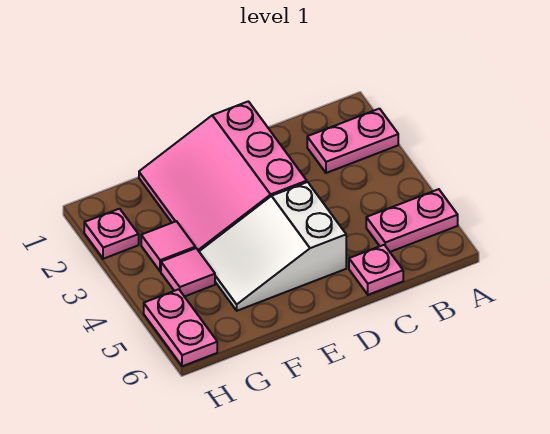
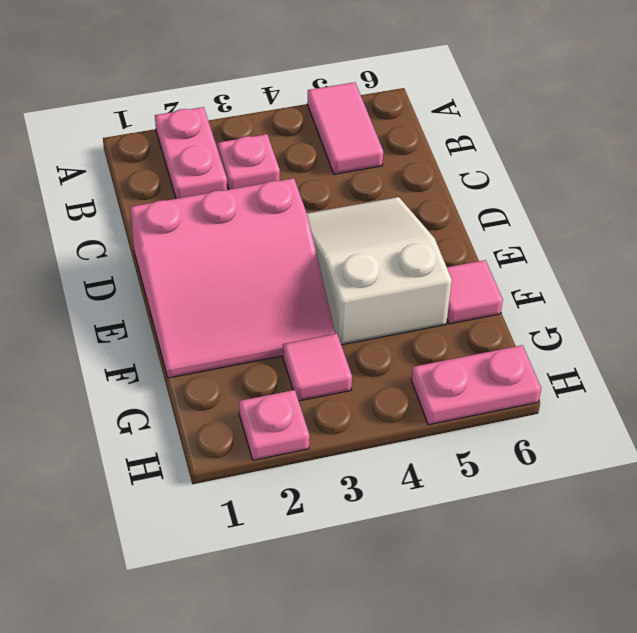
pink plate A5:B5 level 1 -> pink tile A5:B5 level 1
pink plate C6 level 1 -> pink plate B3 level 1
white slope D4:F5 level 1 top D -> white slope D4:F5 level 1 top F
pink tile G4 level 1 -> pink tile F6 level 1

